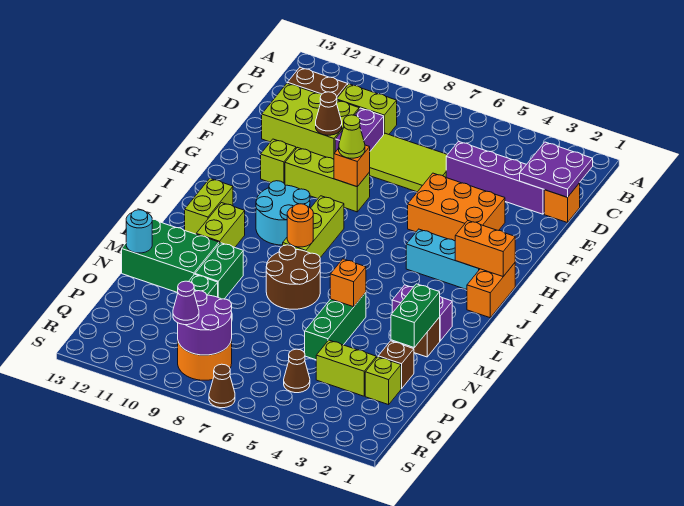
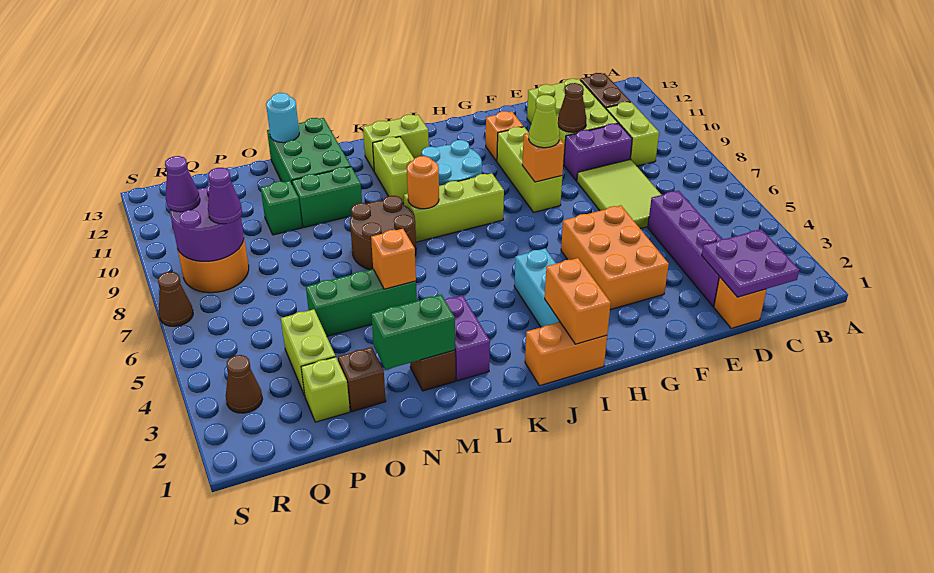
lime brick G11 level 1 -> orange brick G11 level 1
lime brick K11:L11 level 1 -> lime brick K10:K11 level 1
brown cone Q5 level 1 -> brown cone R3 level 1
none -> purple cone Q8 level 3

